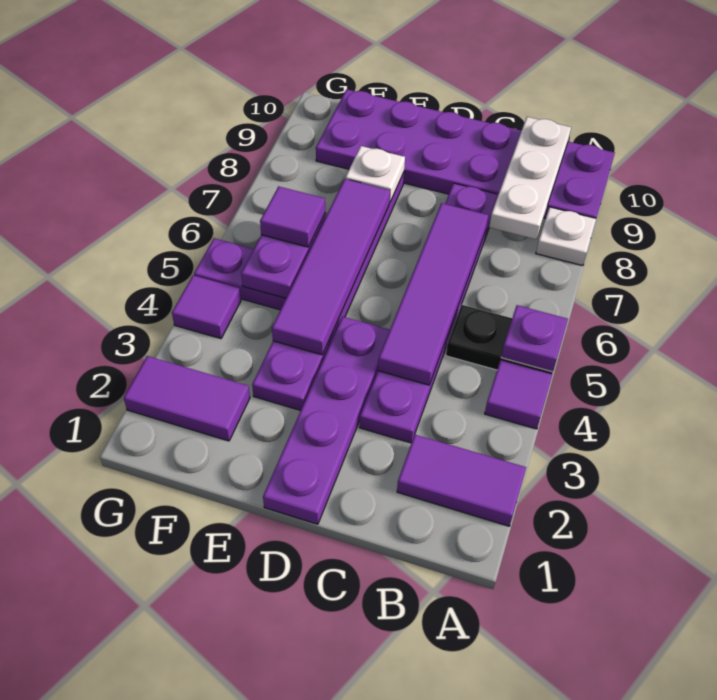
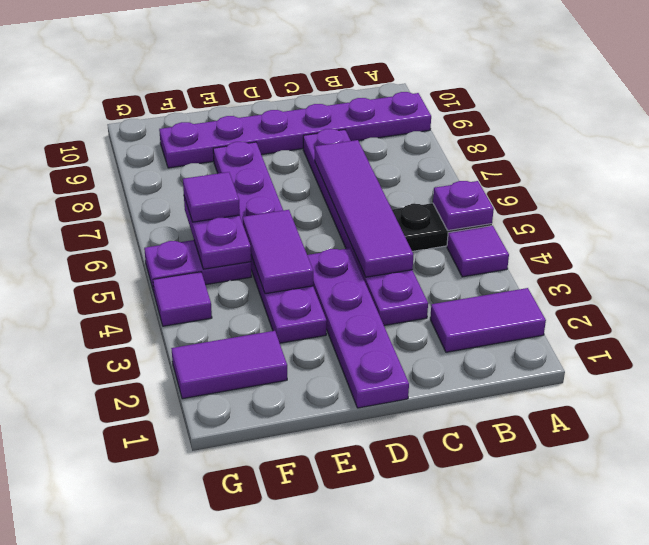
white plate A8 level 1 -> none
purple plate A9:F10 level 1 -> purple plate A9:F9 level 1
white plate B8:B10 level 2 -> none
purple tile E4:E7 level 2 -> purple tile E4:E5 level 2
white plate E8 level 2 -> none

